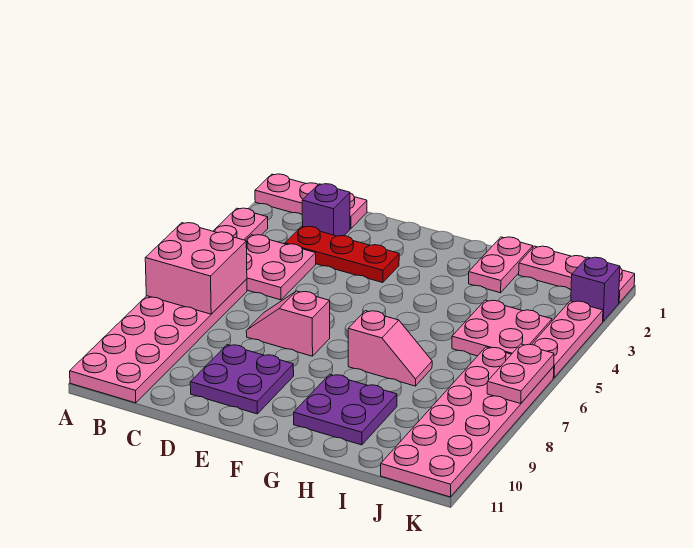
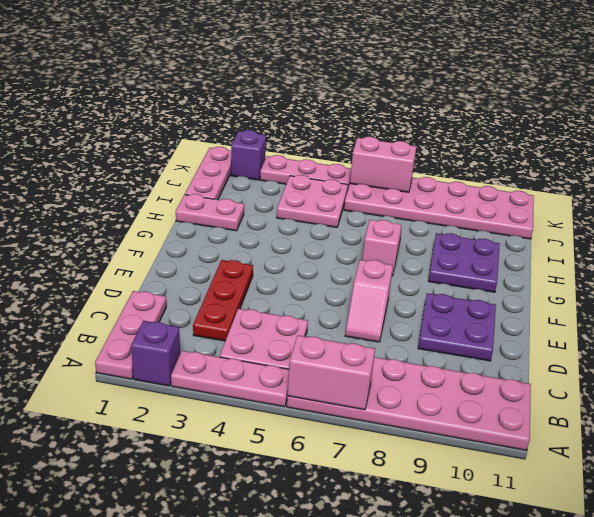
pink brick A6:B7 level 2 -> pink brick A6:A7 level 2
purple brick C2 level 1 -> purple brick A2 level 1
pink plate K6:K7 level 2 -> pink brick K6:K7 level 2

